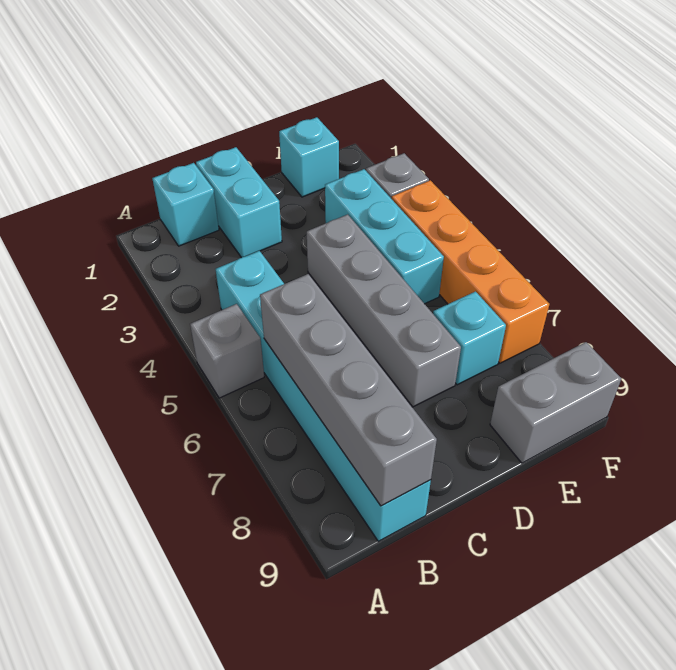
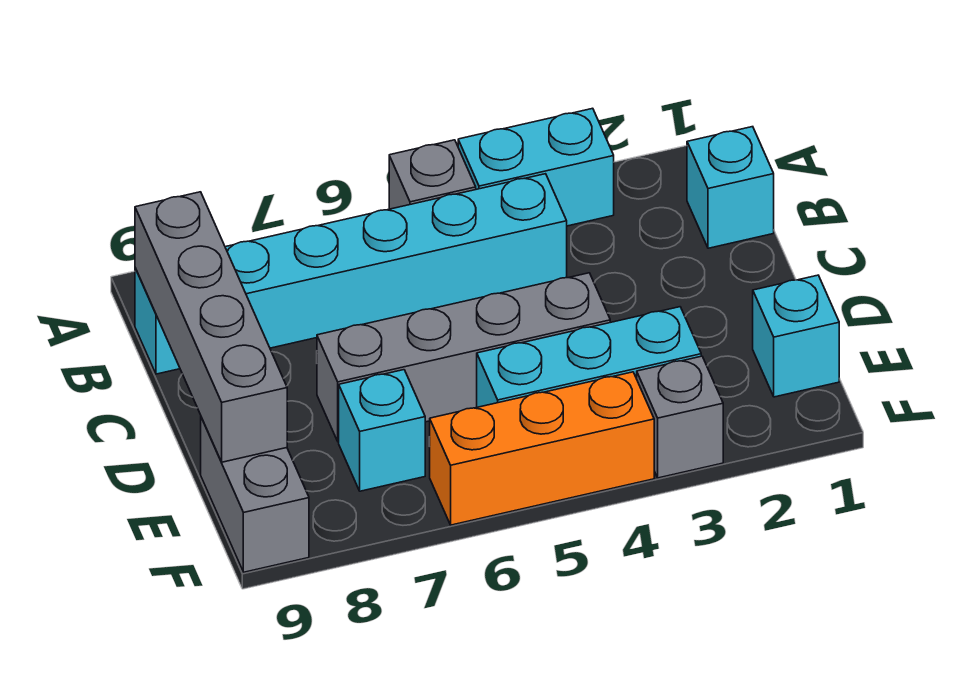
grey brick B6:B9 level 2 -> grey brick B9:E9 level 2
cyan brick C1:C2 level 1 -> cyan brick A3:A4 level 1
orange brick F4:F7 level 1 -> orange brick F4:F6 level 1

